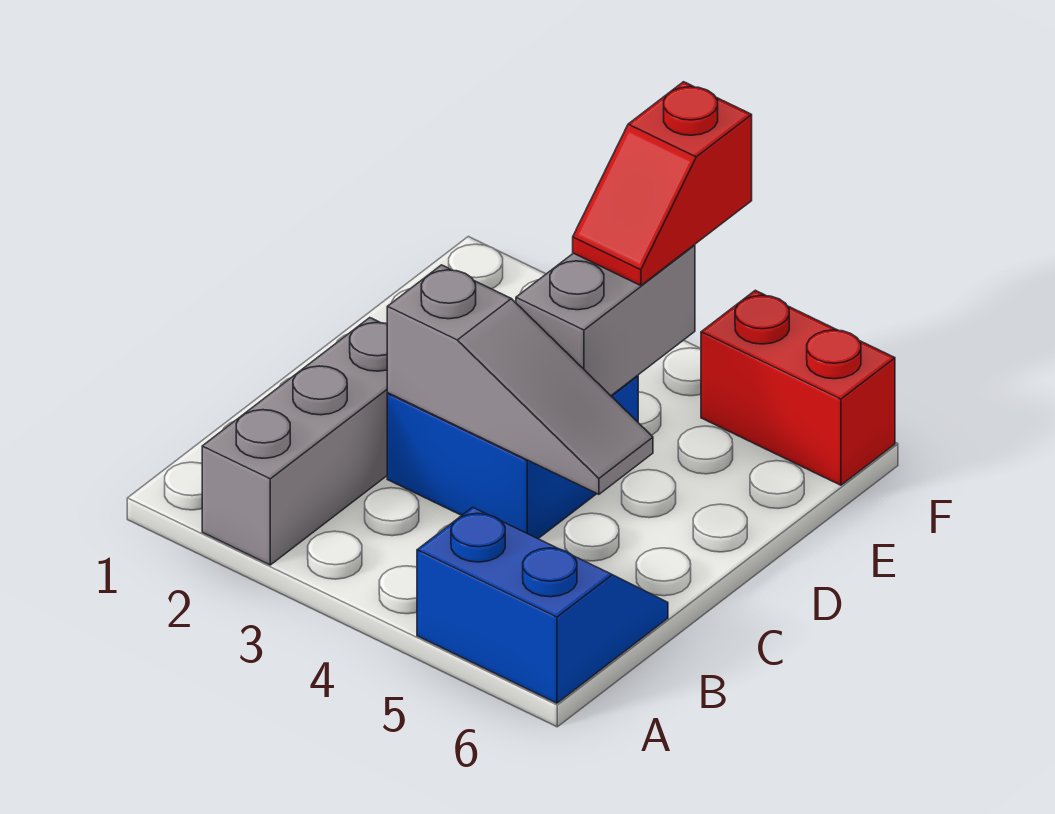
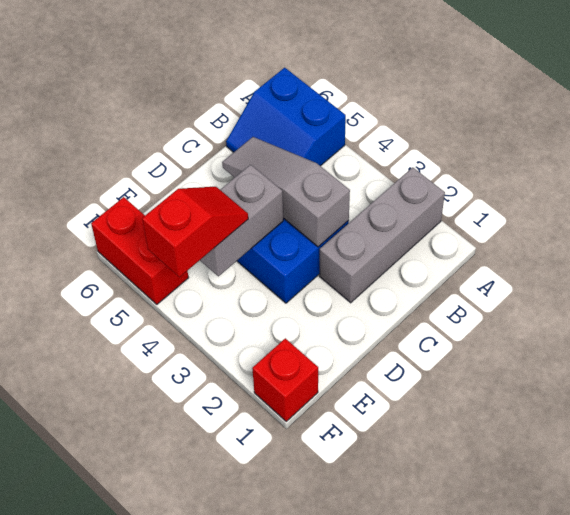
none -> red brick F1 level 1

